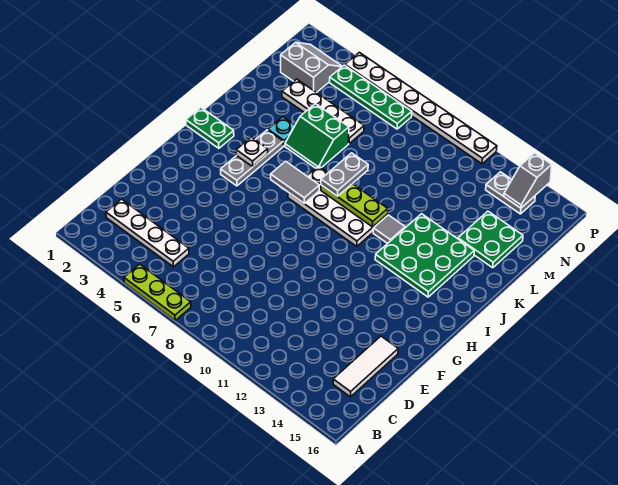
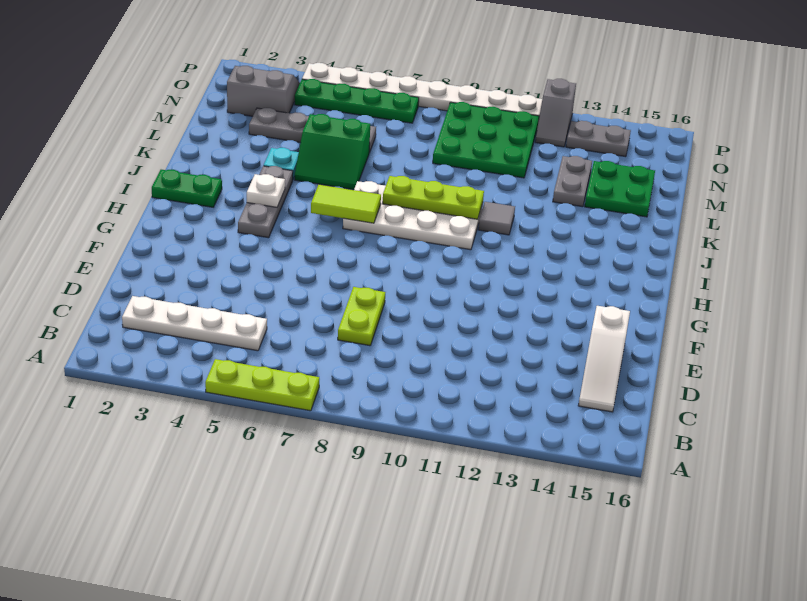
white tile C15:E15 level 1 -> white slope C15:E15 level 1 top E
none -> lime plate D8:E8 level 1
grey tile I6:I7 level 2 -> lime tile I6:I7 level 2
green plate I12:K14 level 1 -> green plate M9:O11 level 1
grey plate J8:K8 level 3 -> grey plate L13:M13 level 1
white plate M3:M6 level 1 -> grey plate M3:M6 level 1
grey slope O14:P14 level 2 top P -> grey slope O12:P12 level 1 top P

